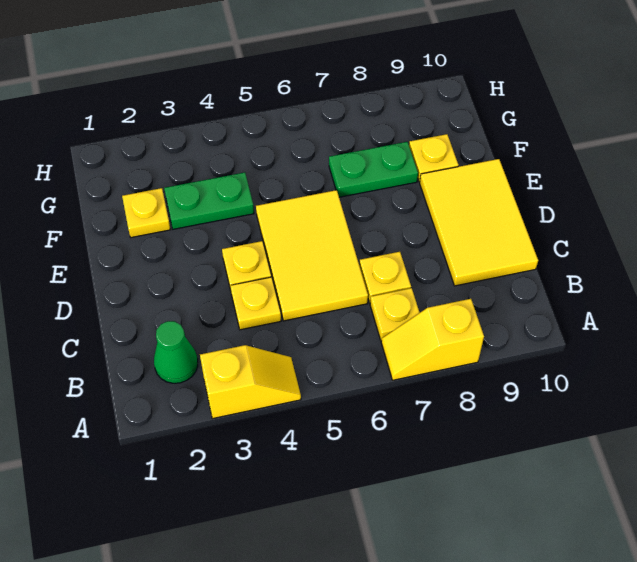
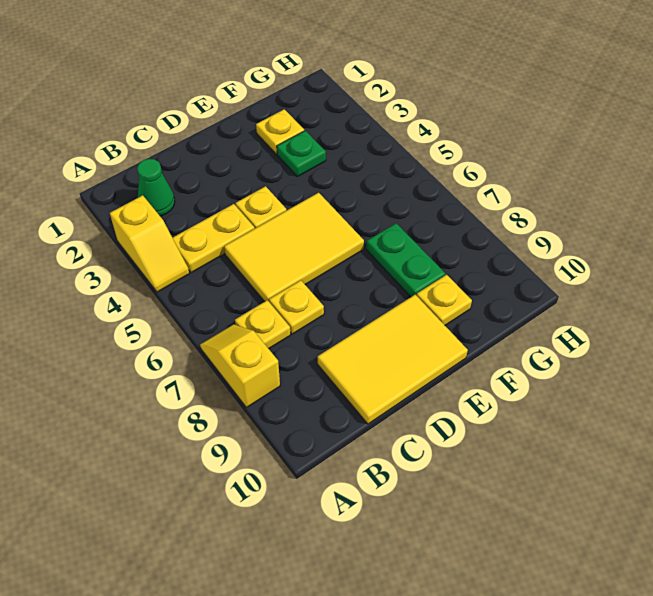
yellow plate C4 level 1 -> yellow plate B4:C4 level 1
green plate F3:F4 level 1 -> green plate F3 level 1

